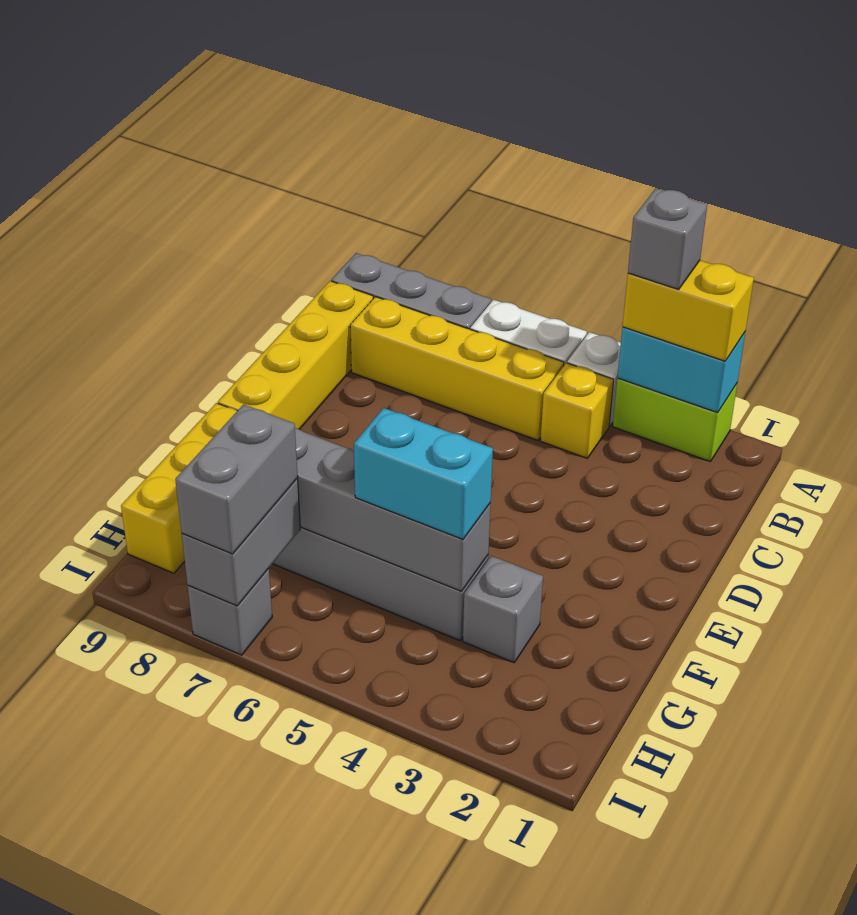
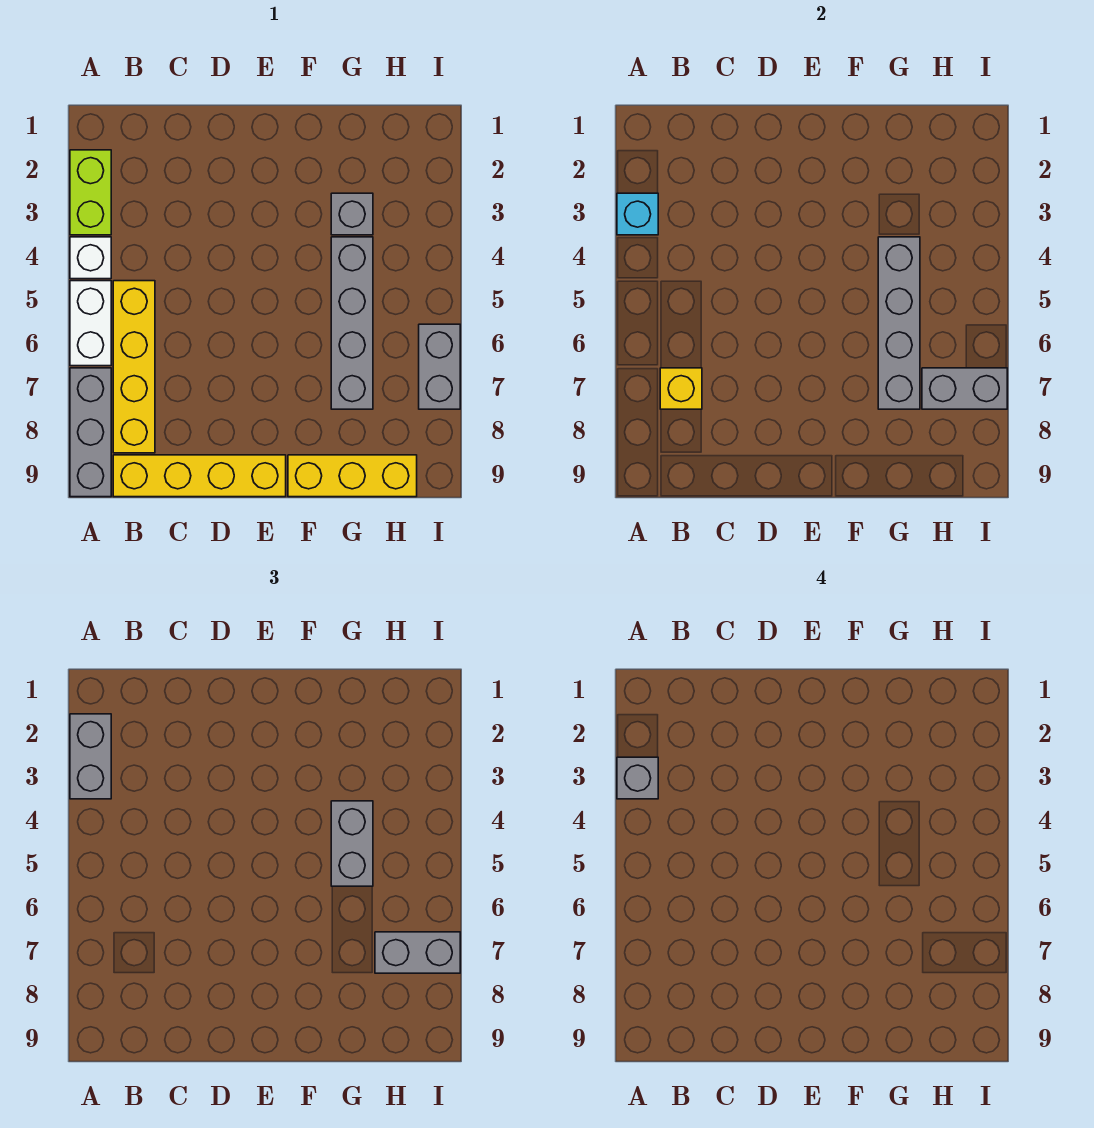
cyan brick A2:A3 level 2 -> cyan brick A3 level 2
yellow brick A2:A3 level 3 -> grey brick A2:A3 level 3
yellow brick B4 level 1 -> yellow brick B7 level 2
cyan brick G4:G5 level 3 -> grey brick G4:G5 level 3
grey brick I7 level 1 -> grey brick I6:I7 level 1

